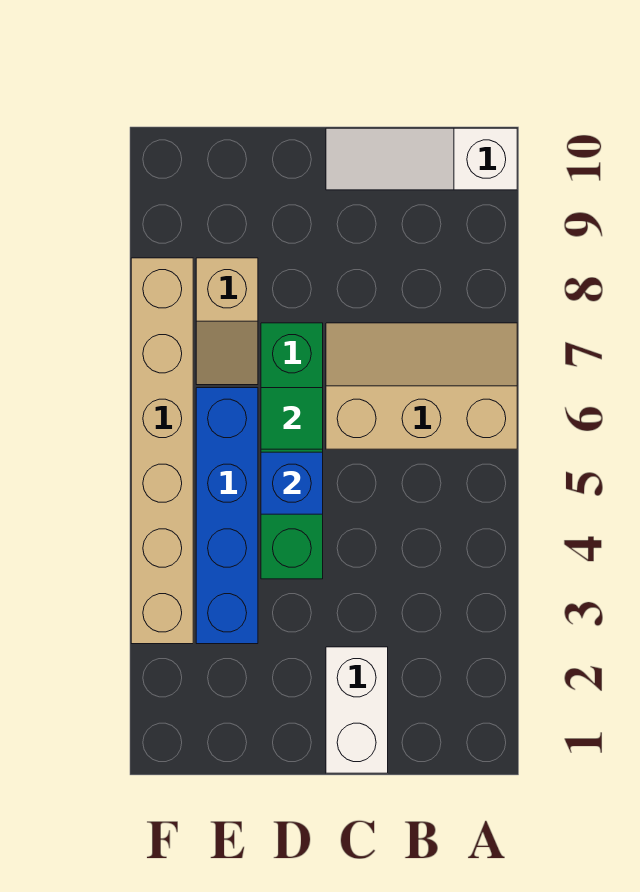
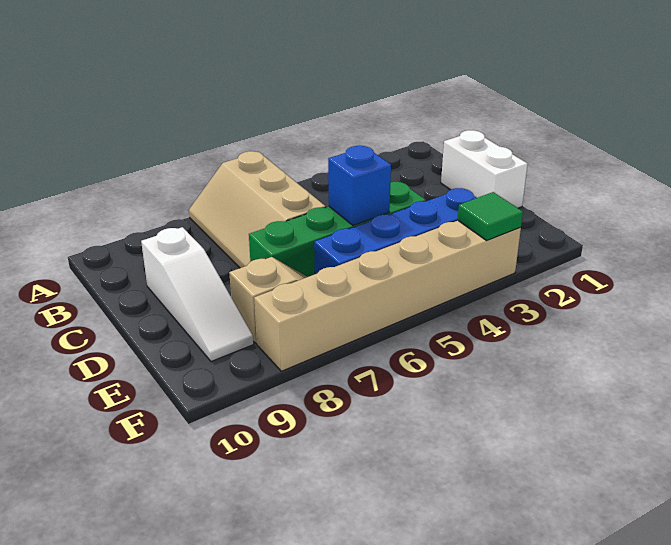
white slope A10:C10 level 1 top A -> white slope C9:E9 level 1 top C
white brick C1:C2 level 1 -> white brick C1:D1 level 1
green tile D6 level 2 -> green tile F3 level 2

